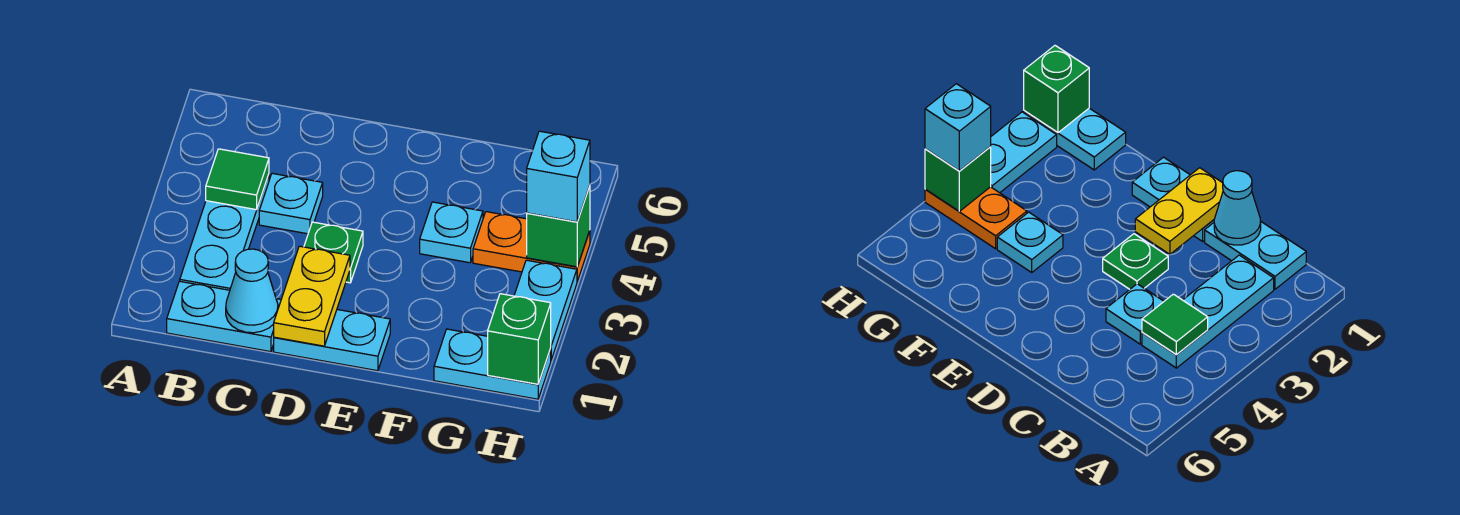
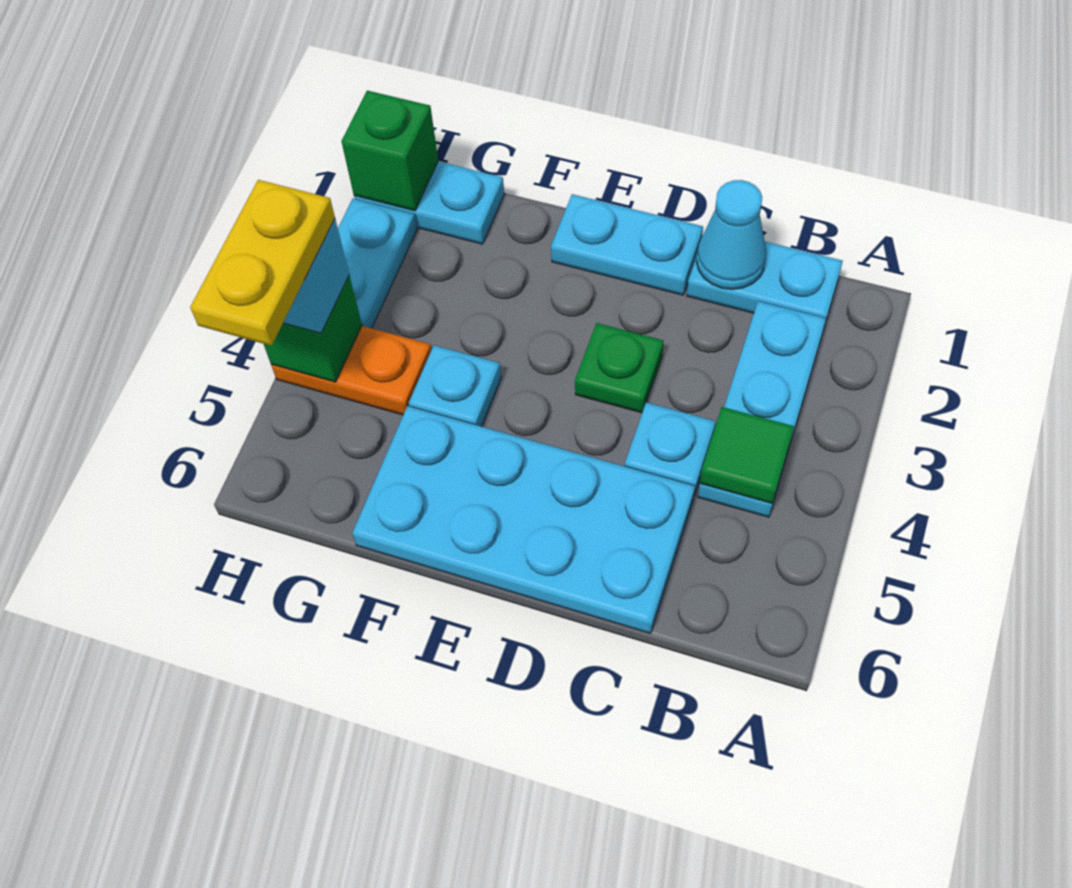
none -> cyan plate C5:F6 level 1
yellow plate D1:D2 level 2 -> yellow plate H4:H5 level 4

